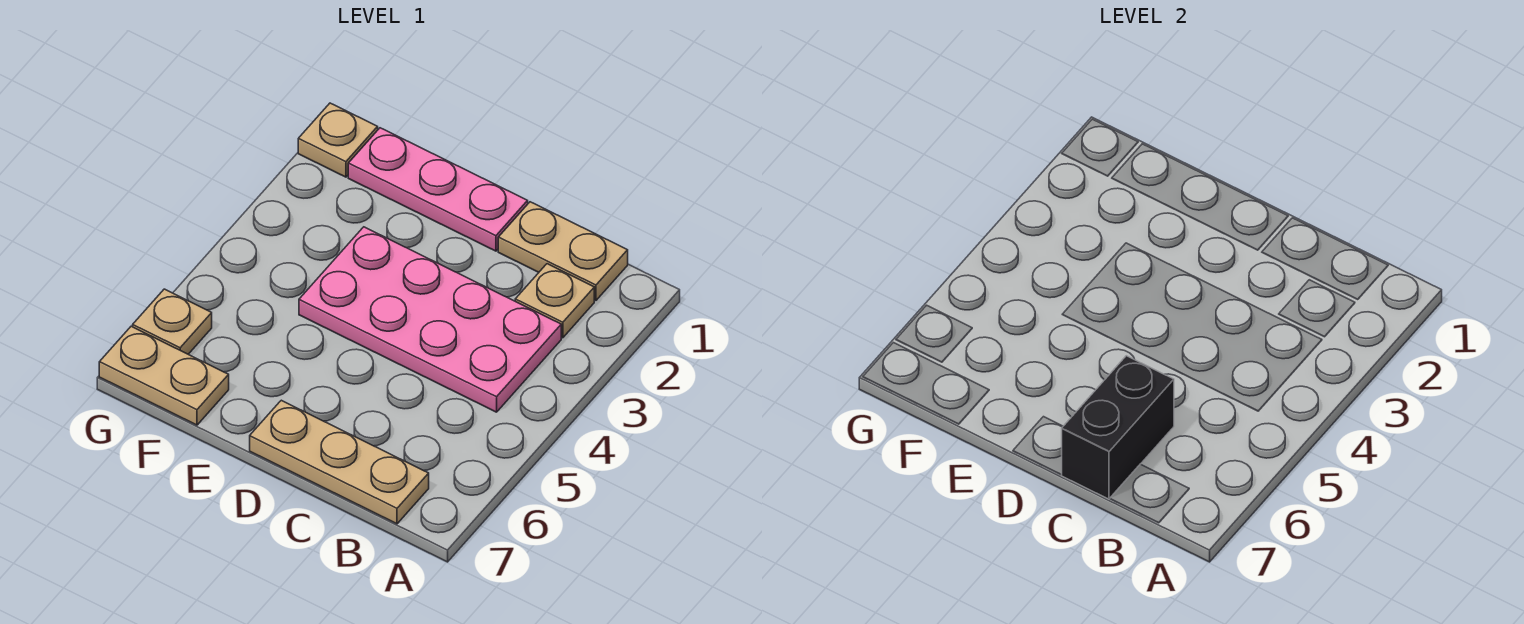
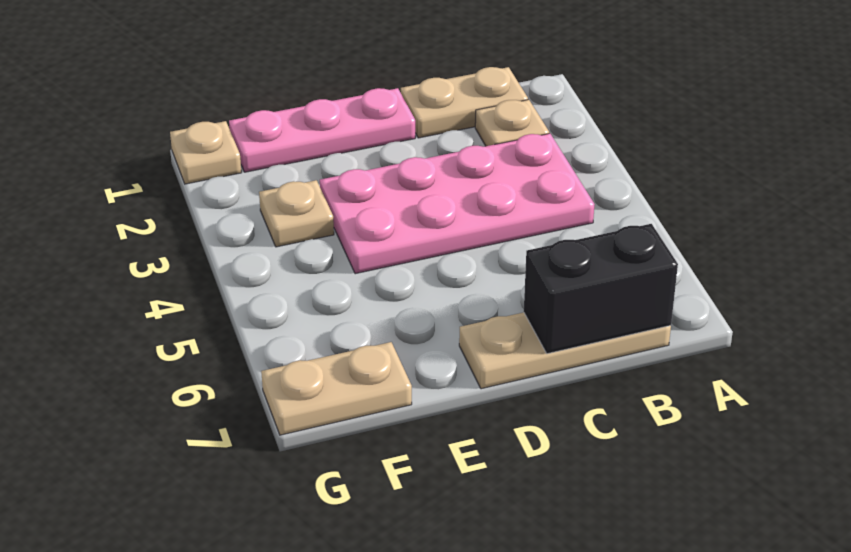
black brick C6:C7 level 2 -> black brick B7:C7 level 2
tan plate G6 level 1 -> tan plate F3 level 1

